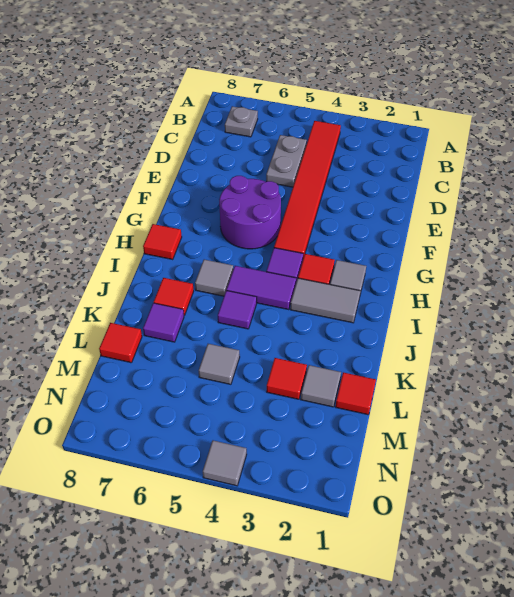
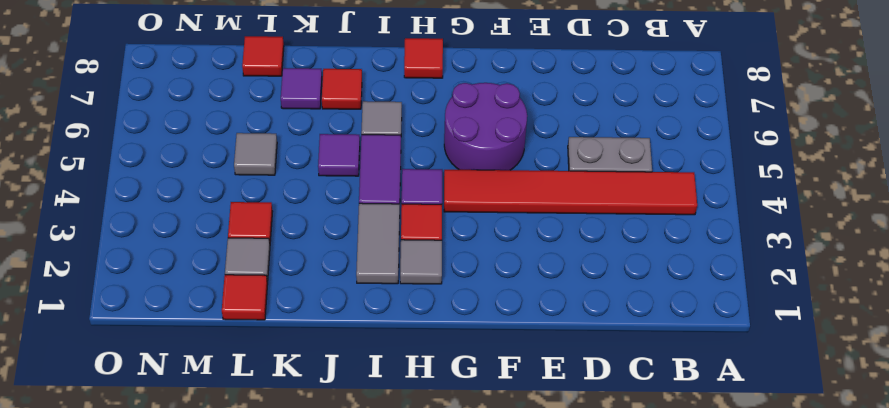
grey plate B7 level 1 -> none
grey tile O4 level 1 -> none

